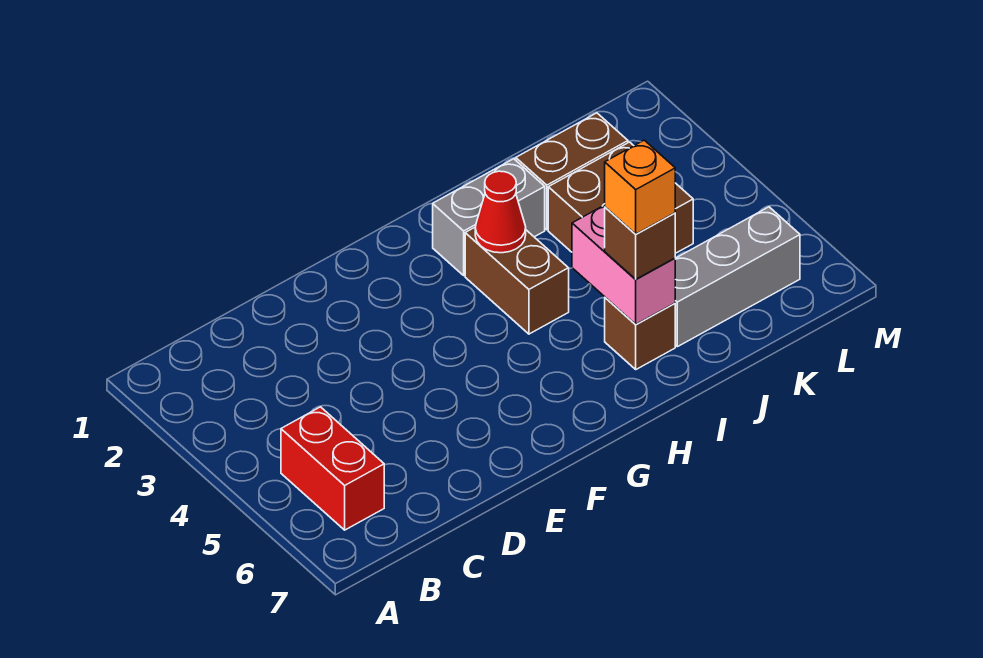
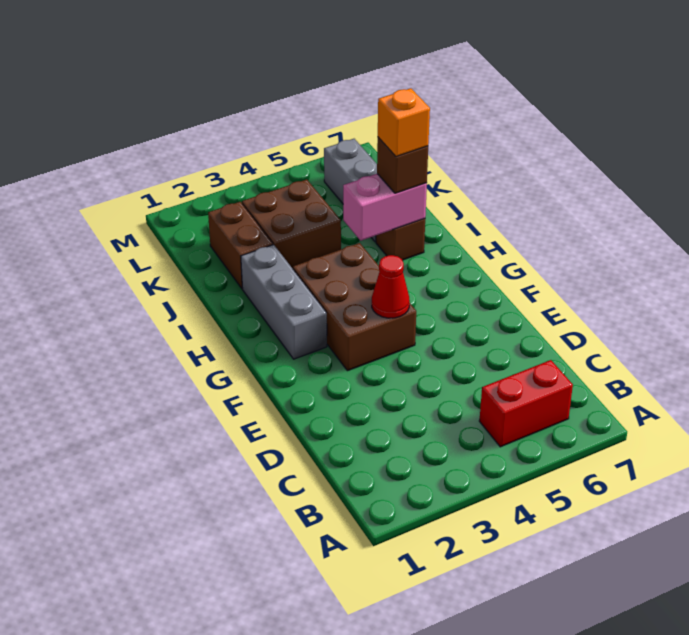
grey brick H2:I2 level 1 -> grey brick G2:I2 level 1
brown brick H3:H4 level 1 -> brown brick F3:H4 level 1
red cone H3 level 2 -> red cone F4 level 2

